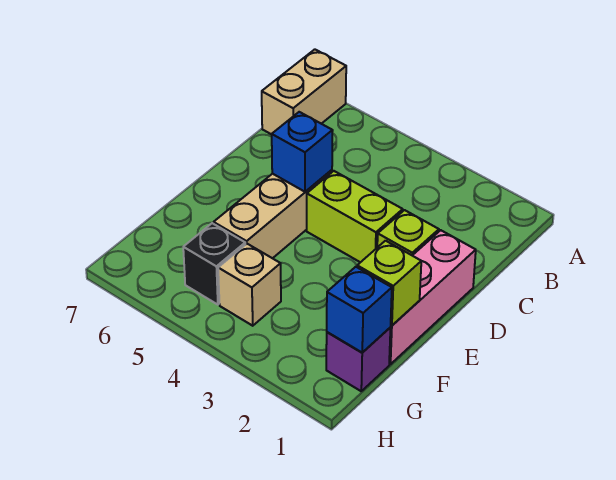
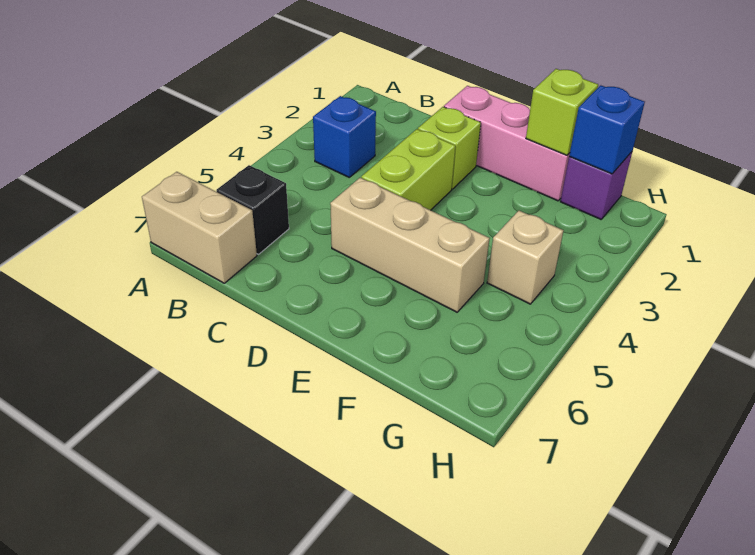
blue brick D5 level 2 -> blue brick B3 level 1
black brick G5 level 1 -> black brick B6 level 1

